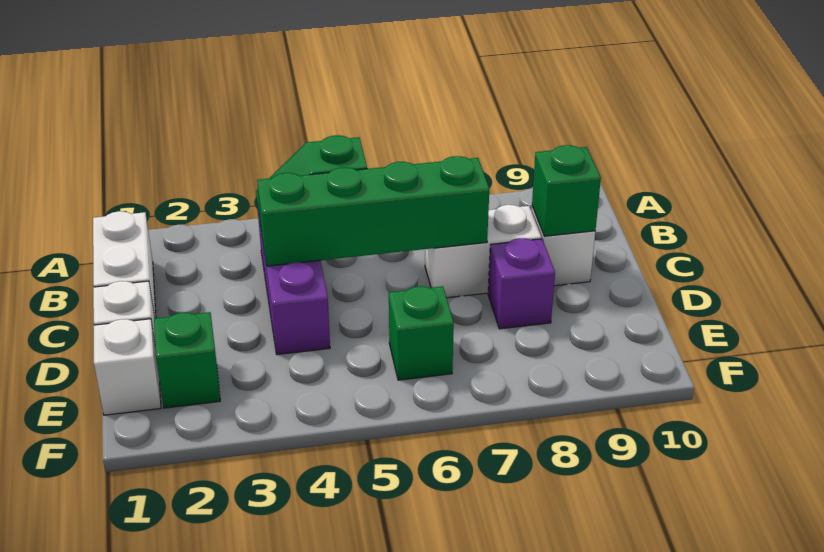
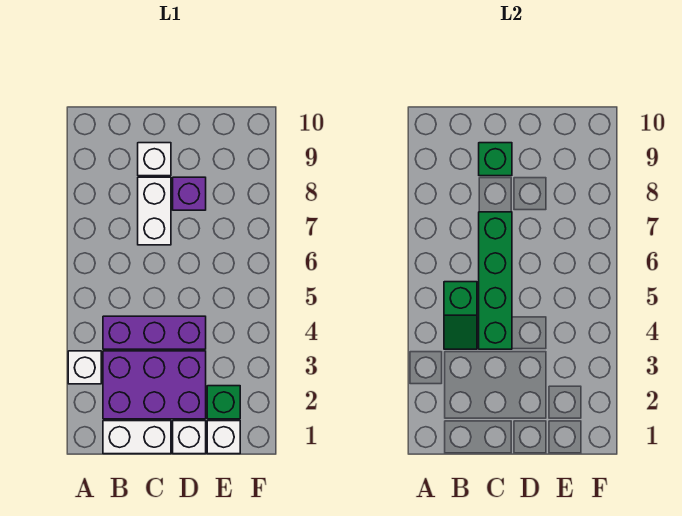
none -> white brick A3 level 1
none -> purple brick B2:D3 level 1
green brick E6 level 1 -> none

